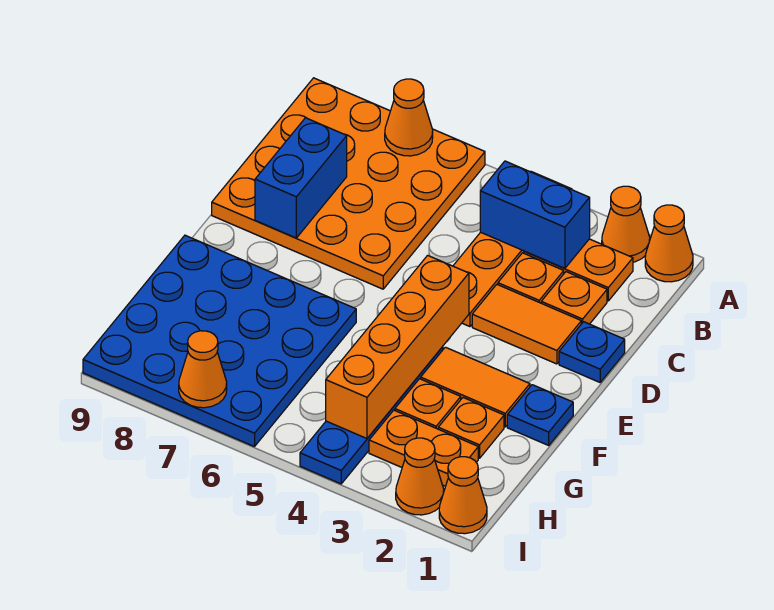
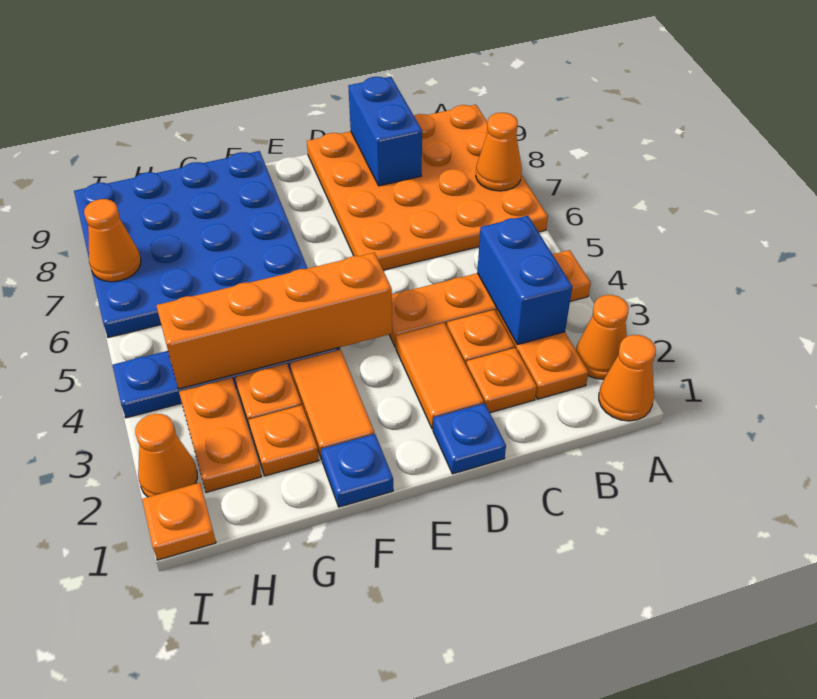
blue brick C8:D8 level 2 -> blue brick C8:C9 level 2
orange cone I1 level 1 -> orange plate I1 level 1

